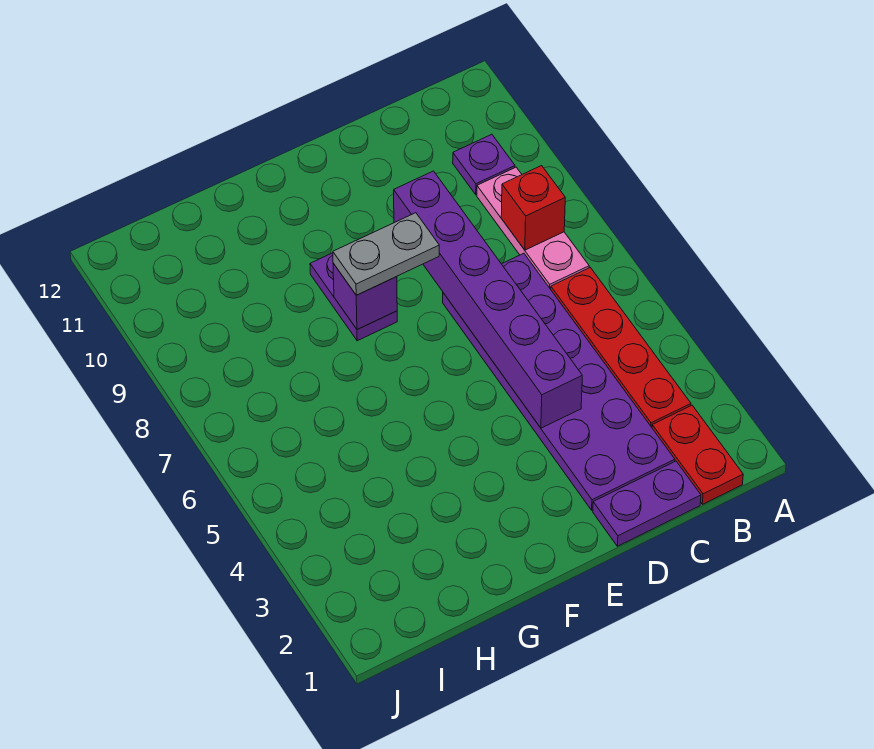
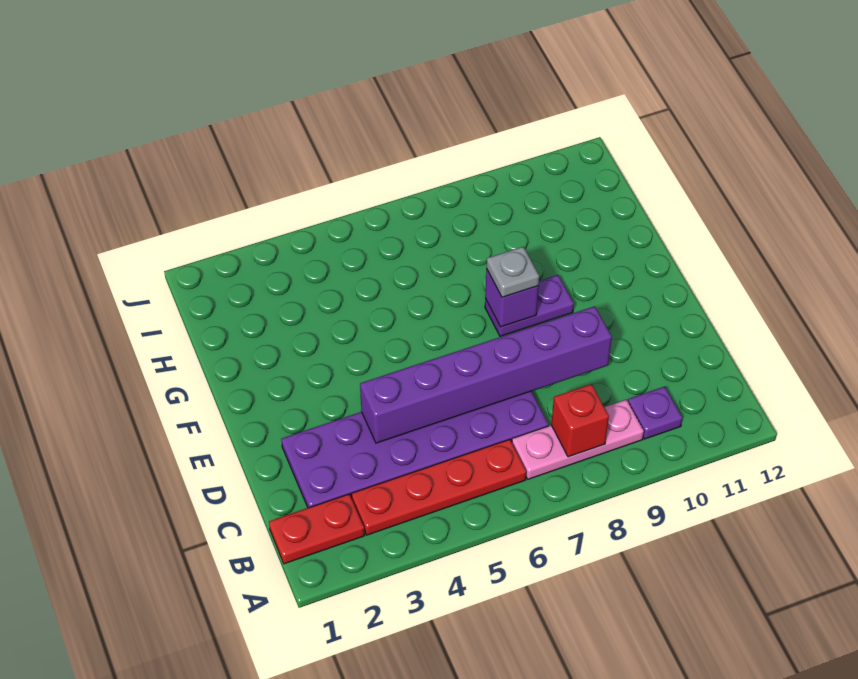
purple plate C1:D1 level 1 -> none
grey plate E8:F8 level 3 -> grey plate F8 level 3

